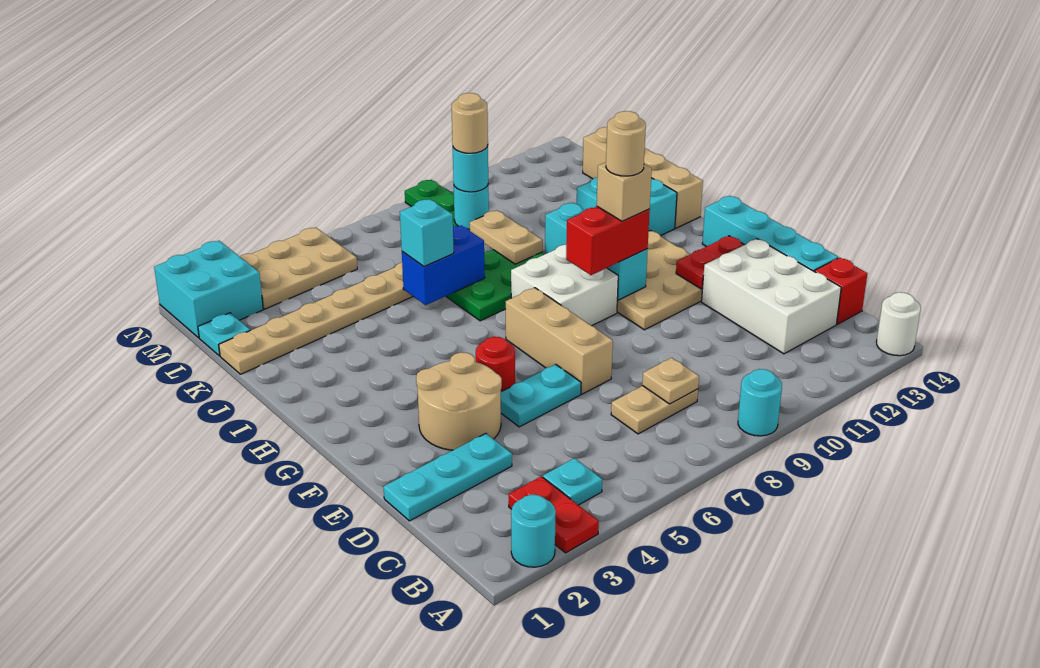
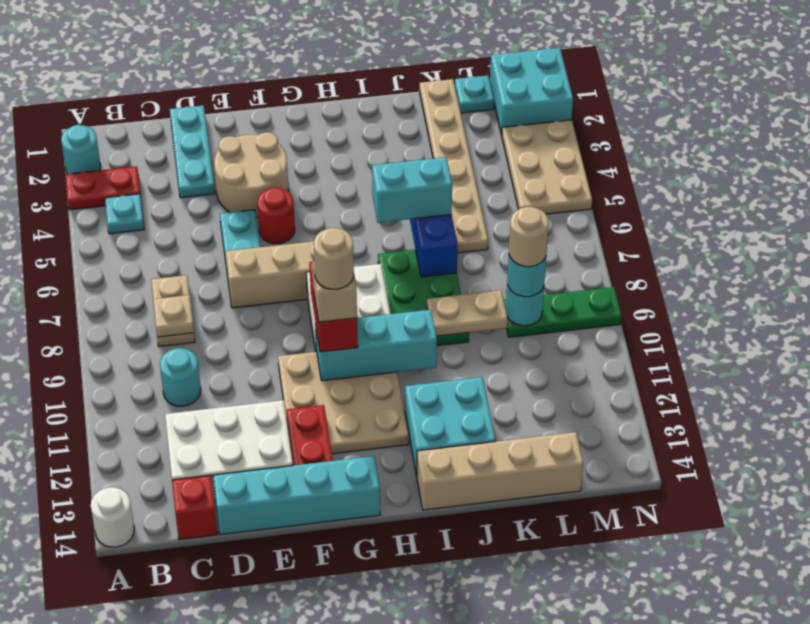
cyan round brick A9 level 1 -> cyan round brick C10 level 1
cyan brick J6 level 3 -> cyan brick I6:J6 level 3

